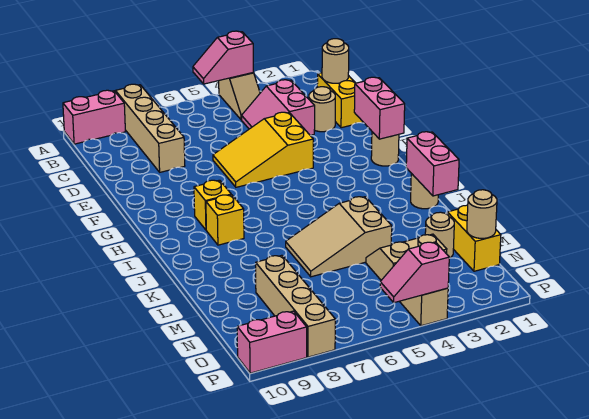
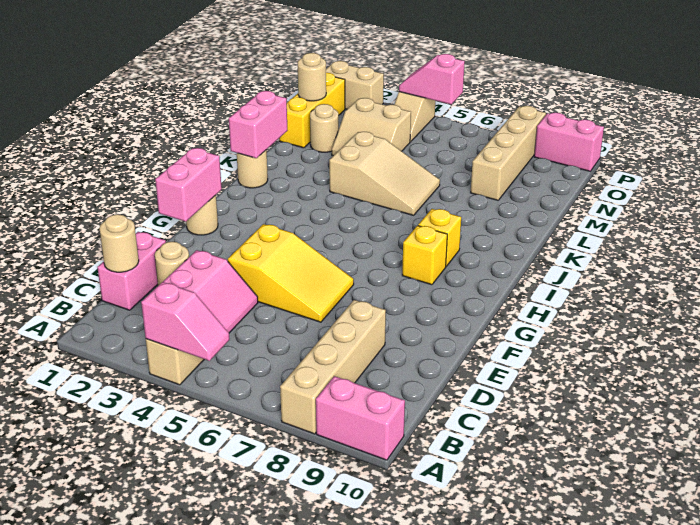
yellow brick C1:D1 level 1 -> pink brick C1:D1 level 1
yellow brick M1:N1 level 1 -> yellow brick M1:O1 level 1
none -> tan brick P1:P2 level 1
pink slope P4:P5 level 2 top 4 -> pink slope P4:P5 level 2 top 5

